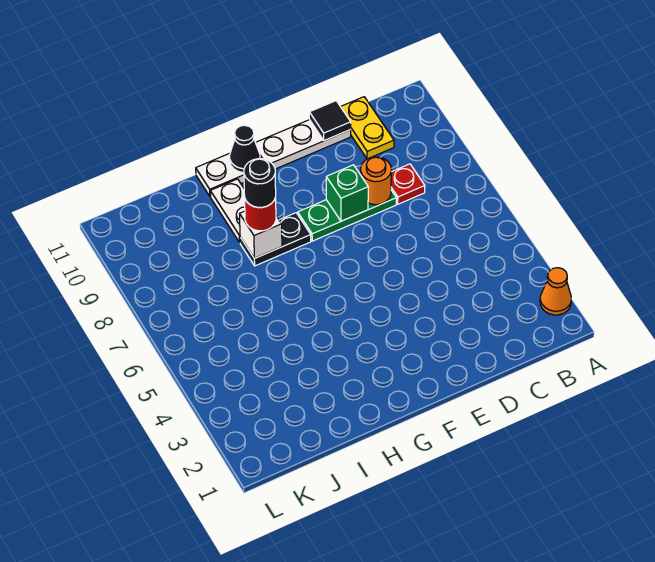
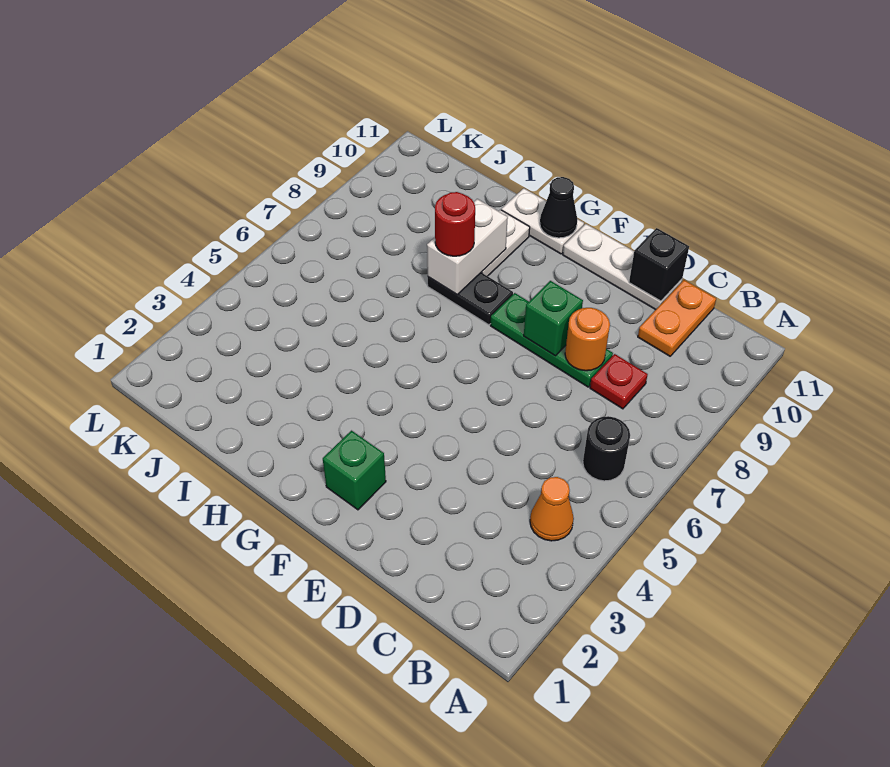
orange cone A2 level 1 -> orange cone B4 level 1
yellow plate C10:C11 level 1 -> orange plate C10:C11 level 1
black tile D11 level 2 -> black brick D11 level 2
none -> green brick F2 level 1
white brick H8 level 2 -> white brick H8:H9 level 2
black round brick H8 level 4 -> black round brick B6 level 1

